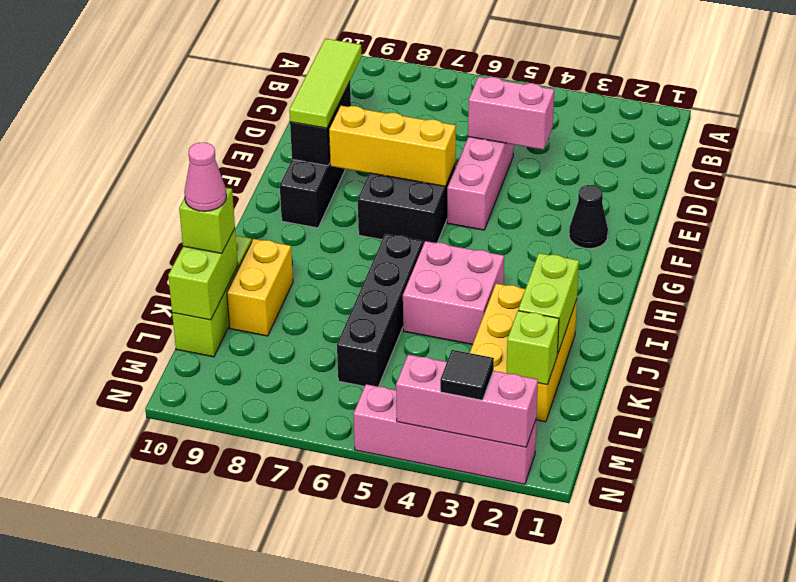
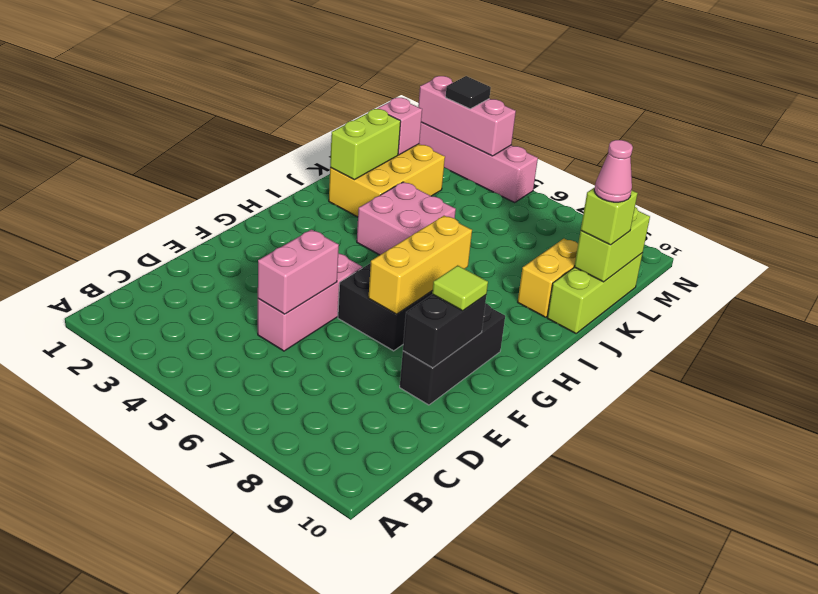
pink brick D4:D5 level 2 -> pink brick D5:E5 level 2
lime tile D9:F9 level 3 -> lime tile F9 level 3
black cone F2 level 1 -> none
yellow brick F6:F8 level 2 -> yellow brick F7:H7 level 2
black brick I6:L6 level 1 -> none
lime brick L2 level 2 -> pink brick L2 level 2

